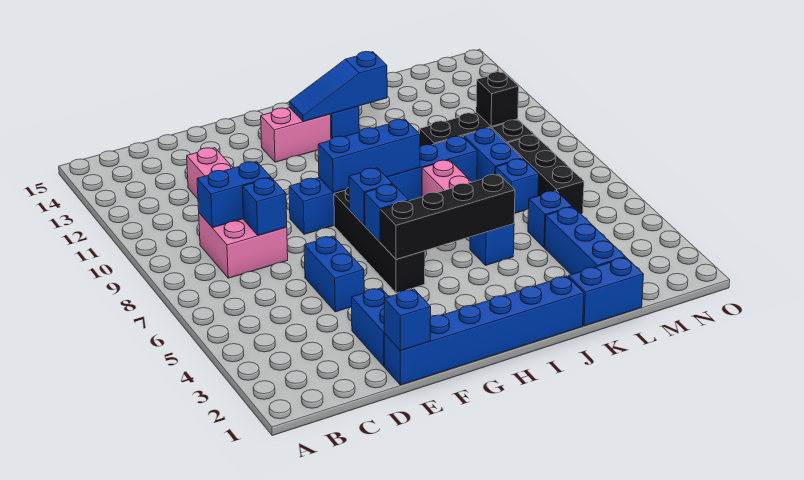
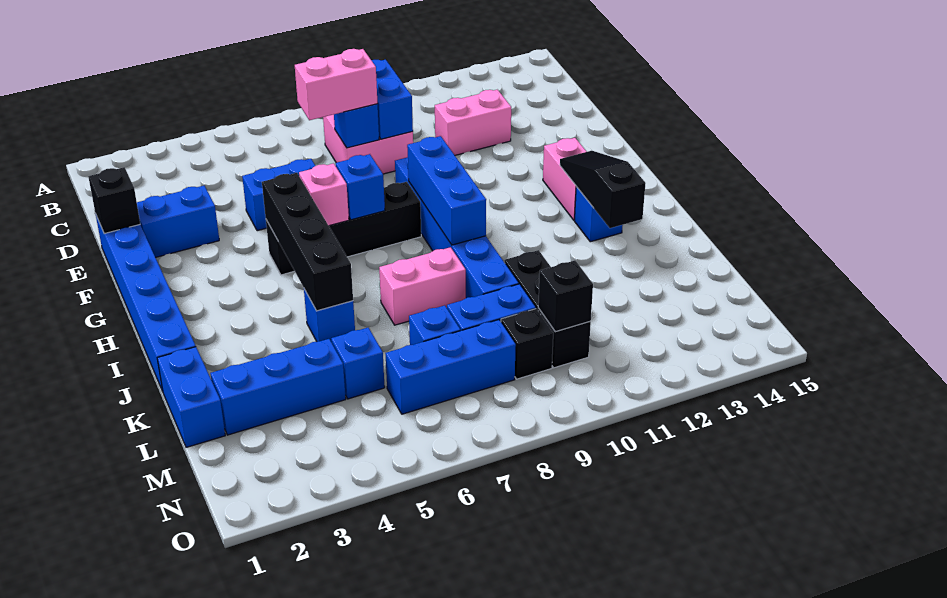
none -> pink brick D7:D8 level 3
blue brick E1 level 2 -> black brick E1 level 2
blue brick G6 level 2 -> pink brick G6 level 2
blue slope H13:J13 level 2 top J -> black slope H13:J13 level 2 top J
black brick M6:M8 level 1 -> blue brick M6:M8 level 1

